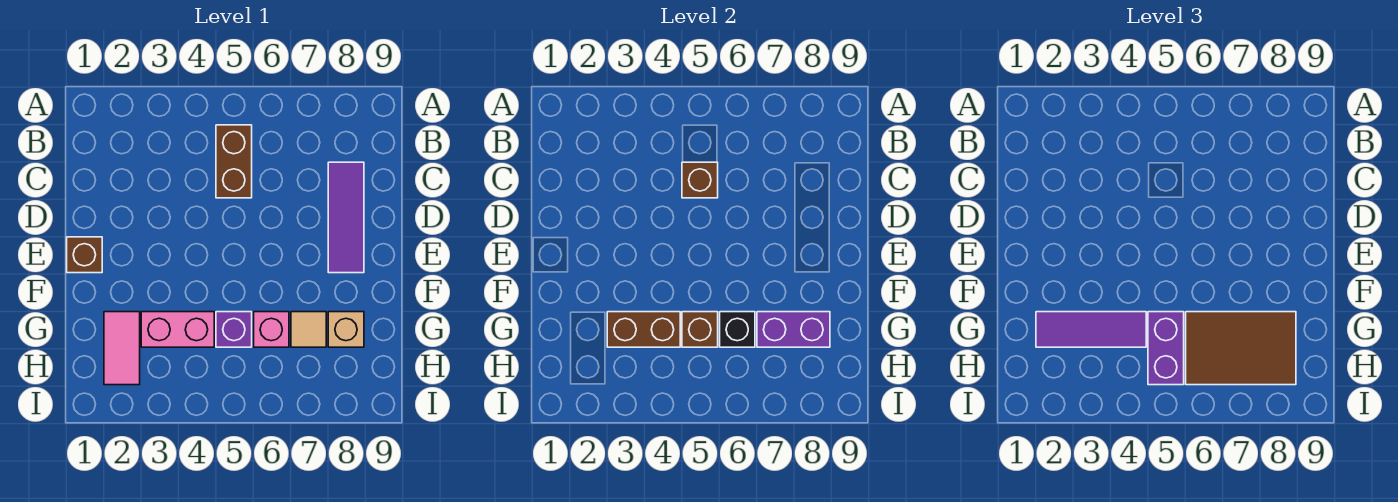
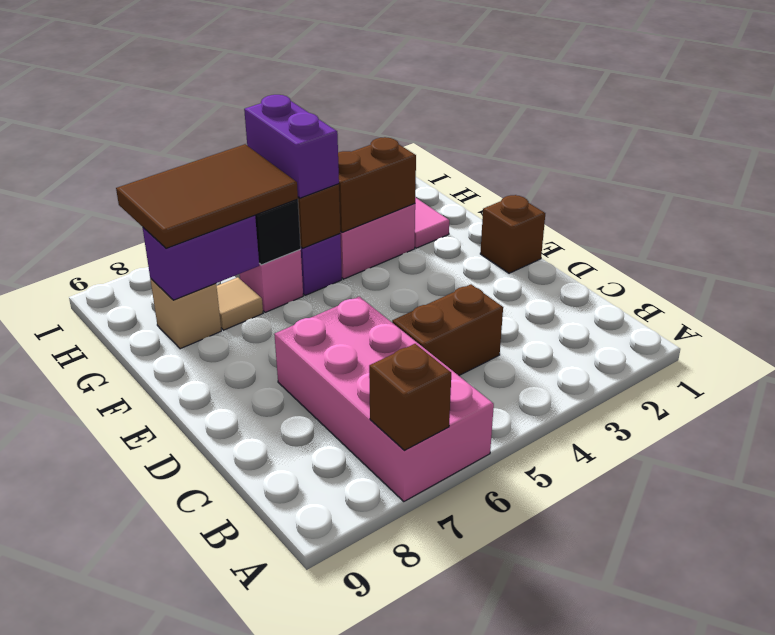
none -> pink brick A6:D7 level 1
brown brick B5:C5 level 1 -> brown brick C4:C5 level 1
brown brick C5 level 2 -> brown brick A7 level 2
purple tile C8:E8 level 1 -> none
purple tile G2:G4 level 3 -> none

